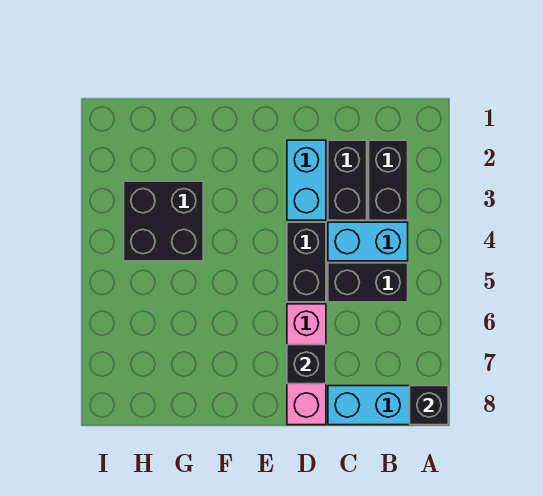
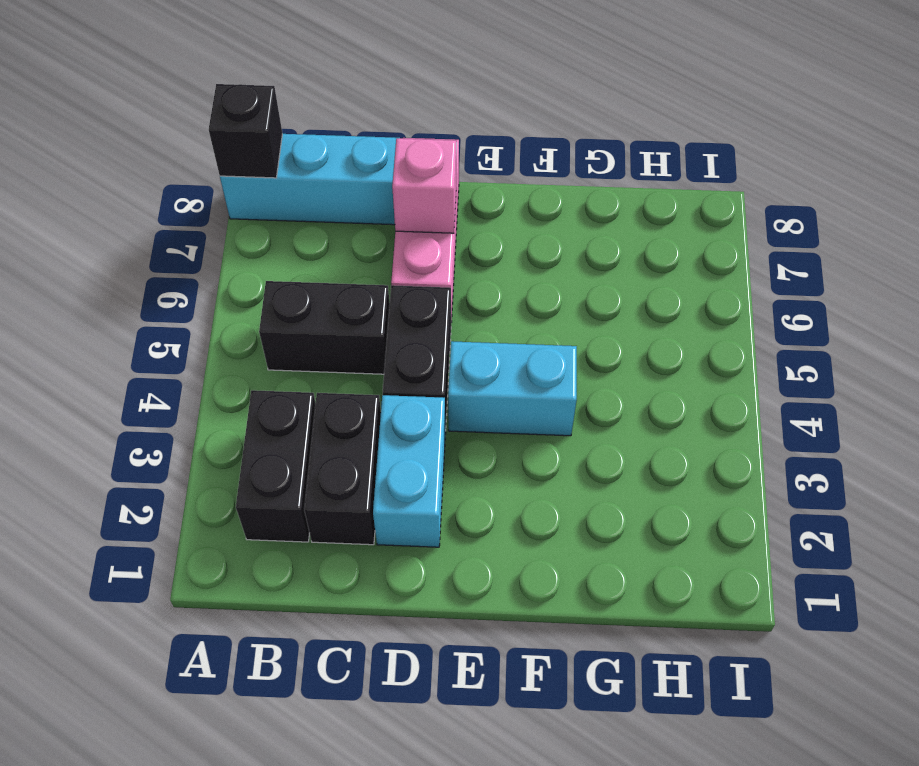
cyan brick B4:C4 level 1 -> cyan brick E4:F4 level 1
black brick D7 level 2 -> pink brick D7 level 2
black brick G3:H4 level 1 -> none

